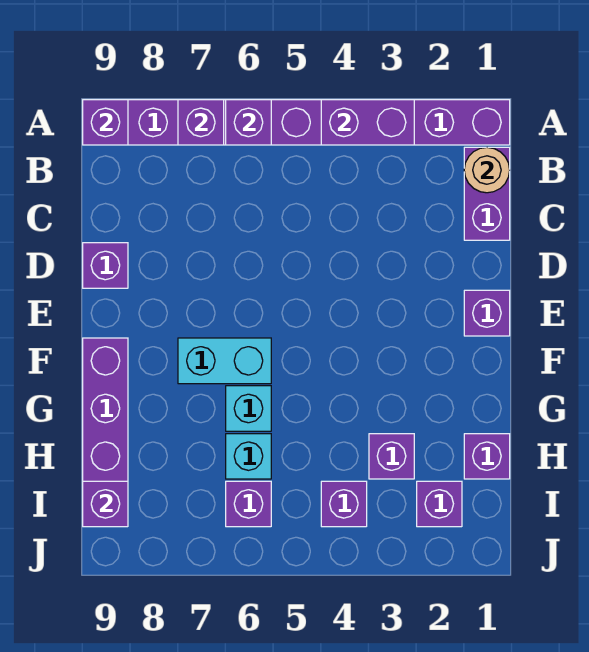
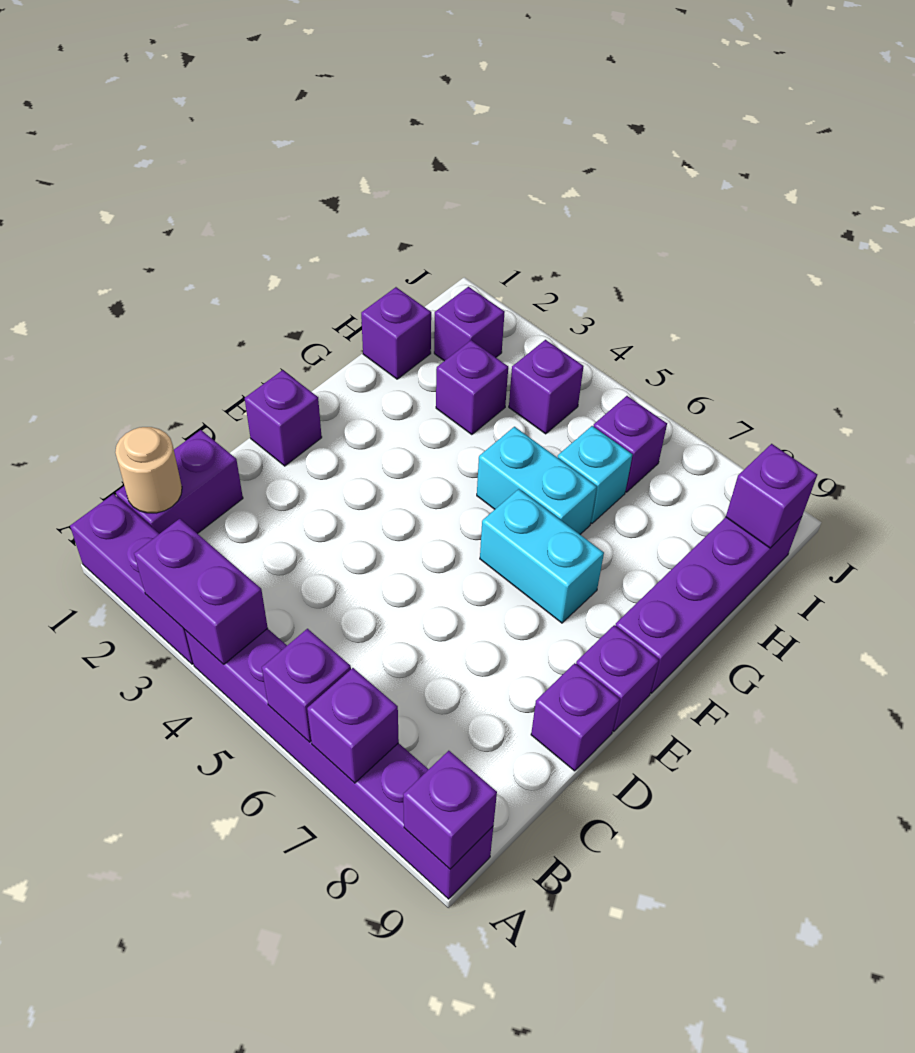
none -> purple brick E9 level 1
cyan brick G6 level 1 -> cyan brick G5:G6 level 1

